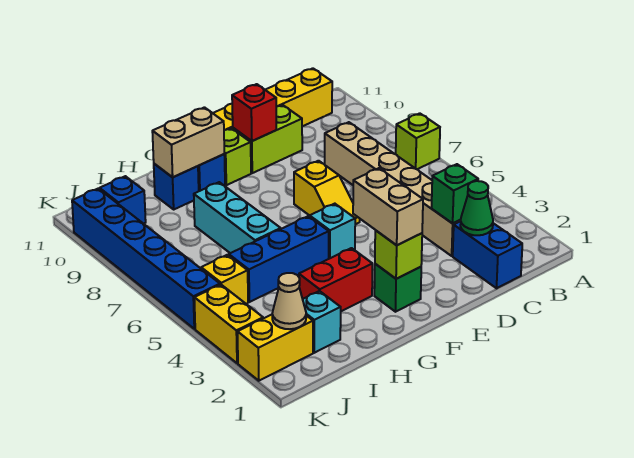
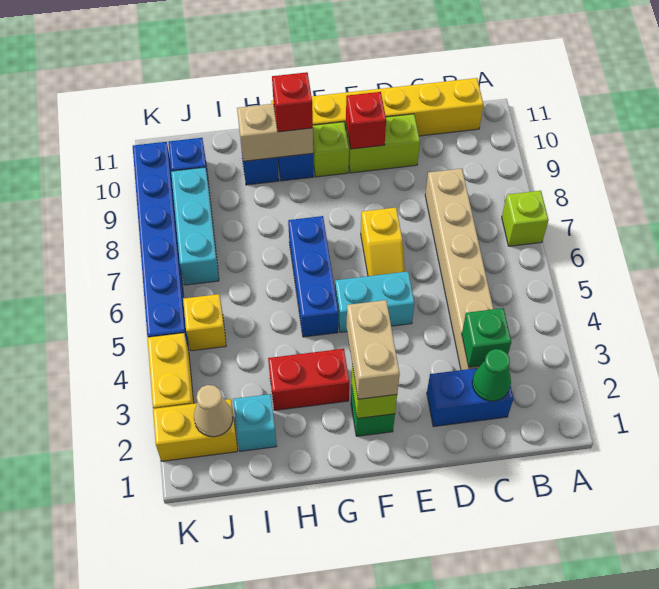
blue brick C1:C2 level 1 -> blue brick C2:D2 level 1
cyan brick F5 level 1 -> cyan brick E5:F5 level 1
blue brick G5:I5 level 1 -> blue brick G5:G7 level 1
none -> red brick G10 level 3
cyan brick H6:H8 level 1 -> cyan brick J7:J9 level 1

